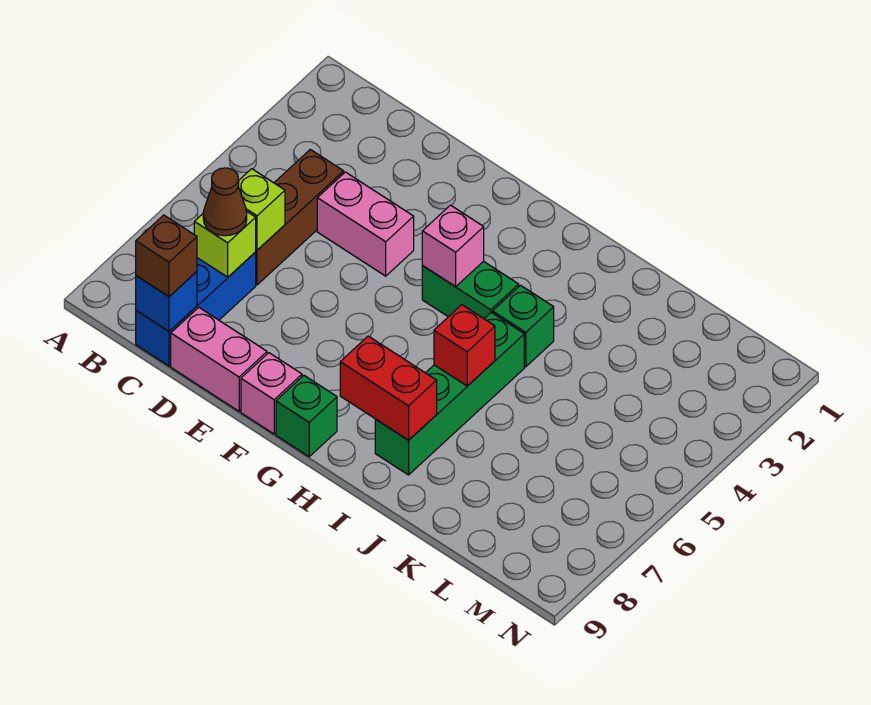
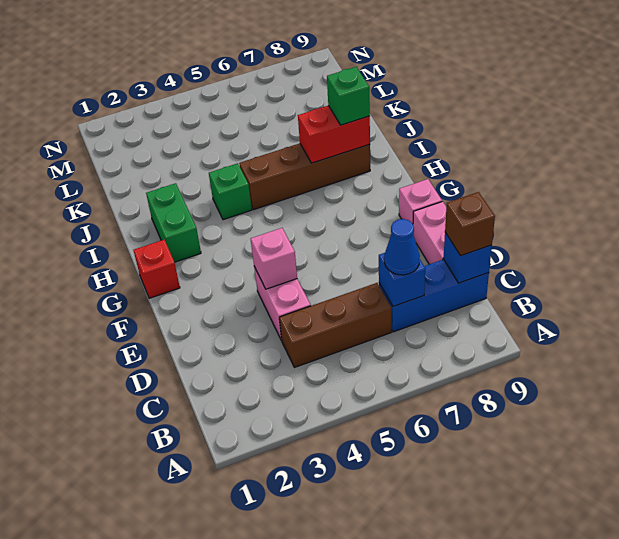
lime brick C6 level 2 -> none
lime brick C7 level 2 -> blue brick C7 level 2
brown cone C7 level 3 -> blue cone C7 level 3
green brick G4:H4 level 1 -> green brick H2:I2 level 1
pink brick G4 level 2 -> pink brick E4 level 2
green brick G9 level 1 -> green brick I8 level 3
red brick H8:I8 level 2 -> red brick I7:I8 level 2
green brick I5:I8 level 1 -> brown brick I5:I8 level 1
red brick I6 level 2 -> red brick G1 level 1

